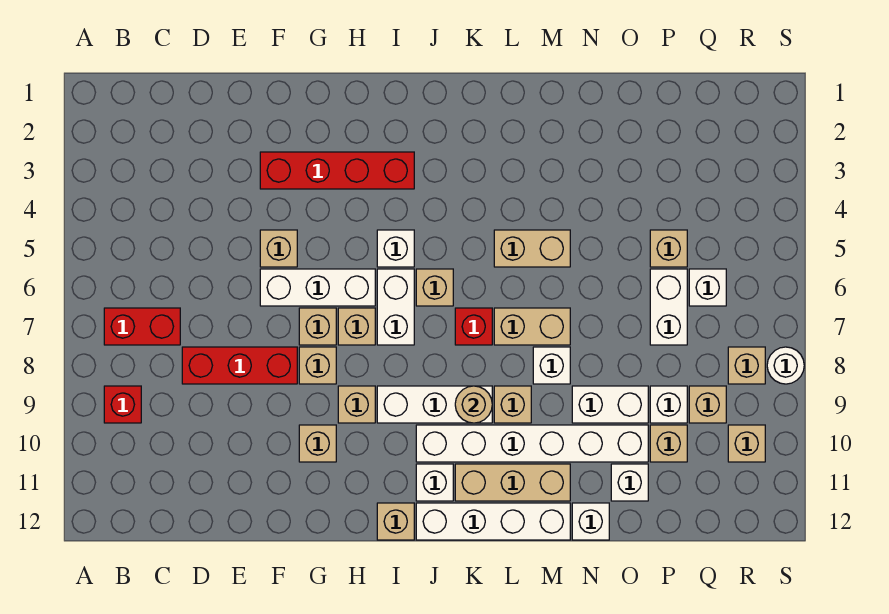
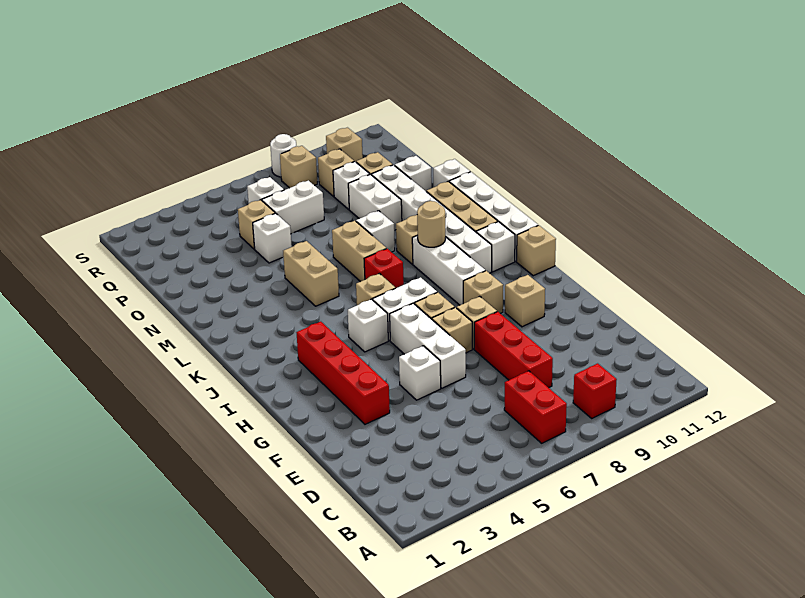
tan brick F5 level 1 -> white brick F5 level 1
none -> white brick O5 level 1

